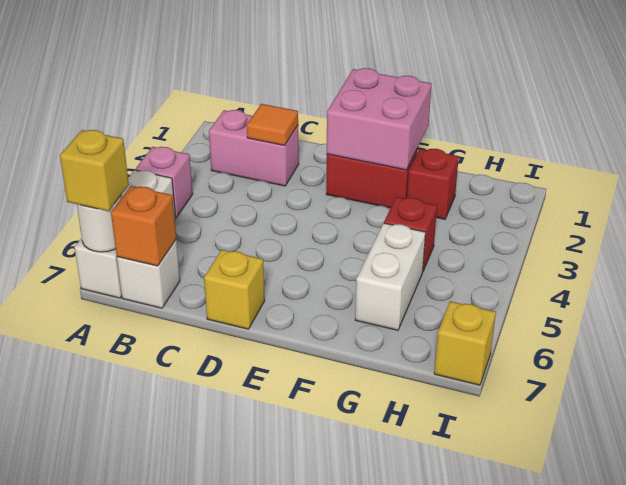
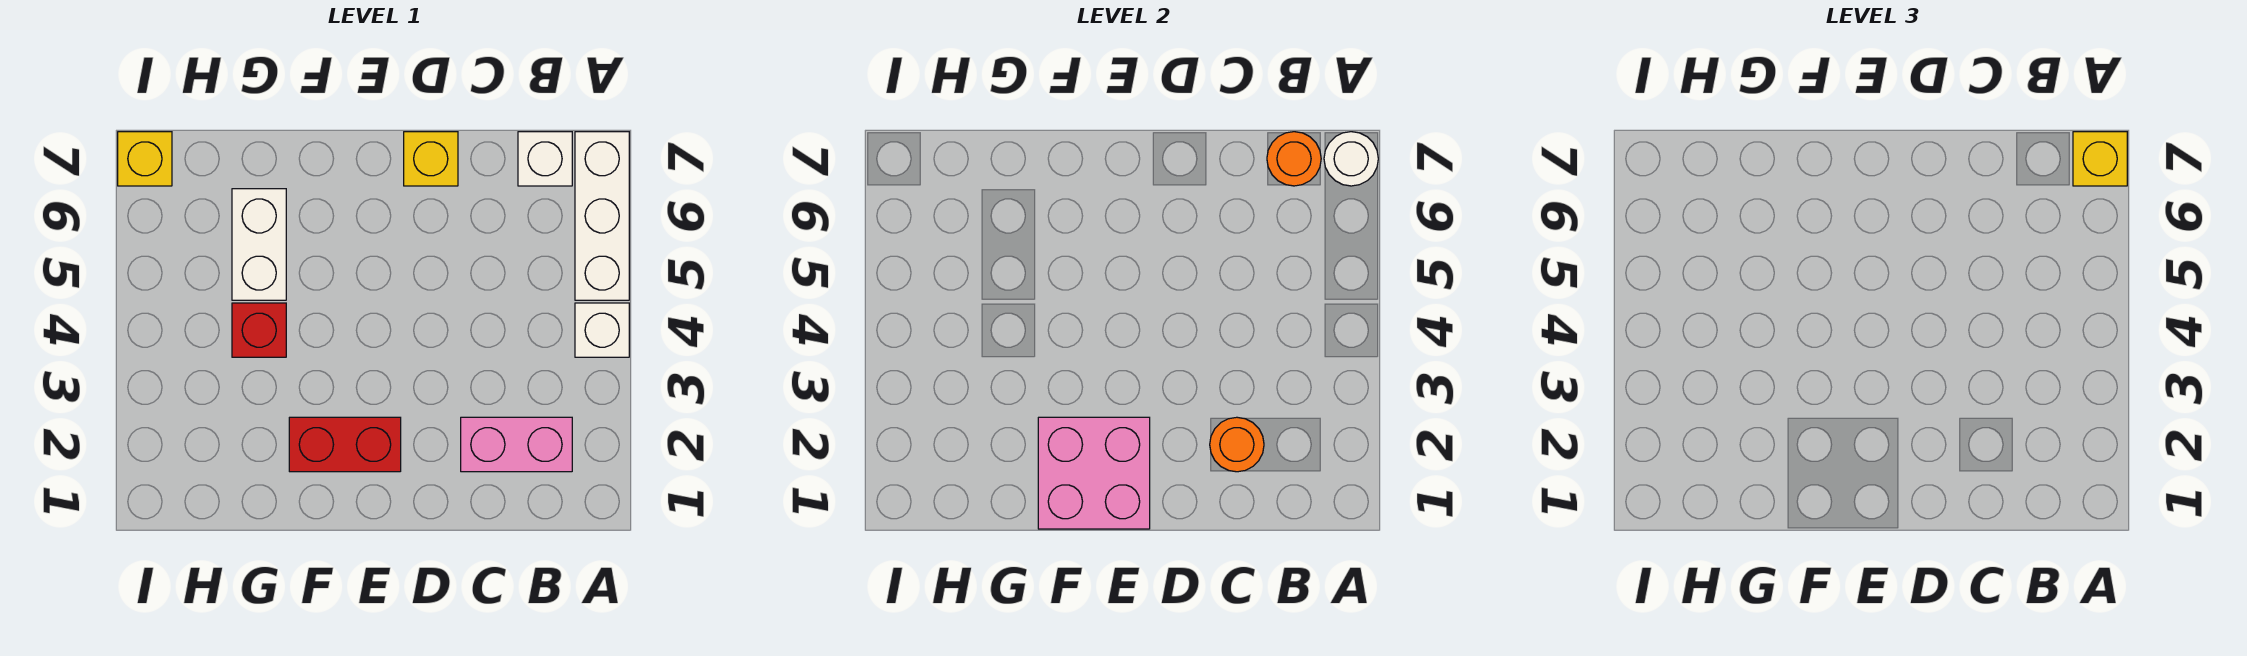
pink brick A4 level 1 -> white brick A4 level 1
orange brick B7 level 2 -> orange round brick B7 level 2
orange tile C2 level 2 -> orange round brick C2 level 2
red brick G2 level 1 -> none

